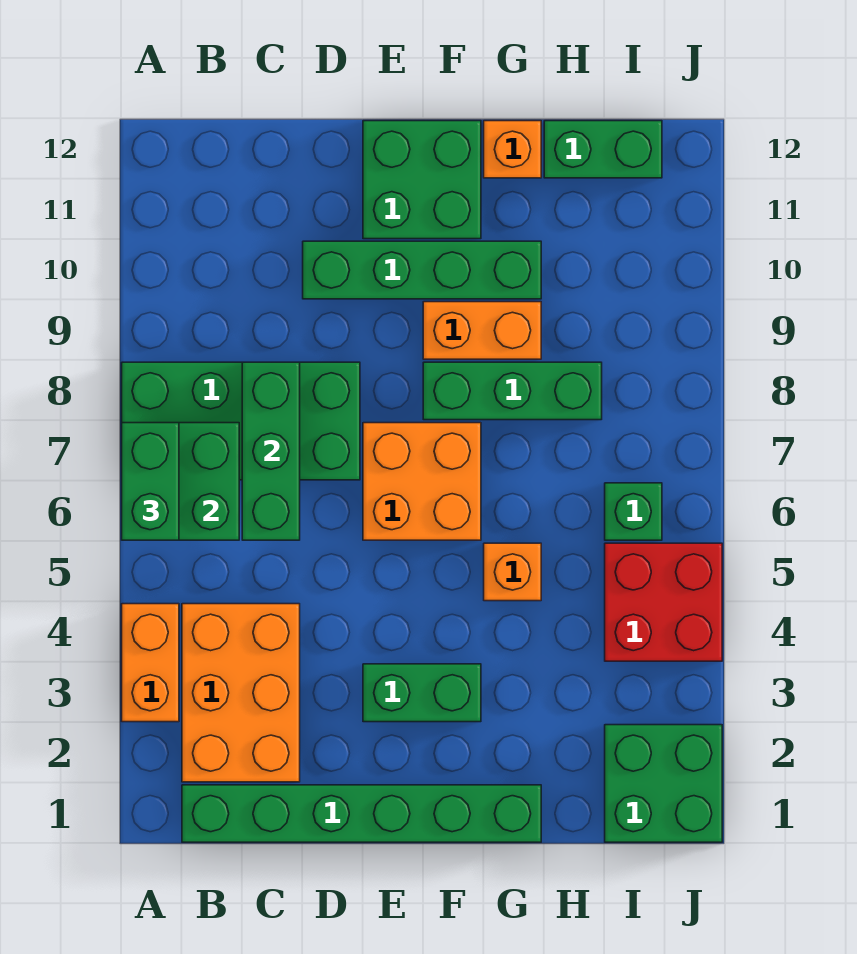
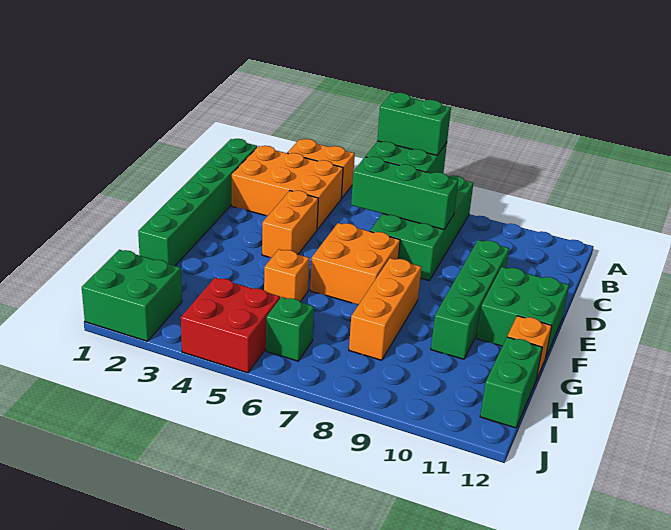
green brick E3:F3 level 1 -> none
green brick F8:H8 level 1 -> orange brick F8:H8 level 1
orange brick F9:G9 level 1 -> orange brick D4:E4 level 1

